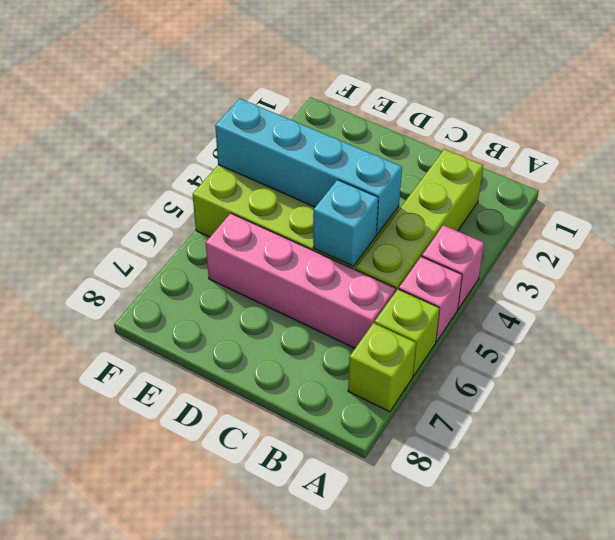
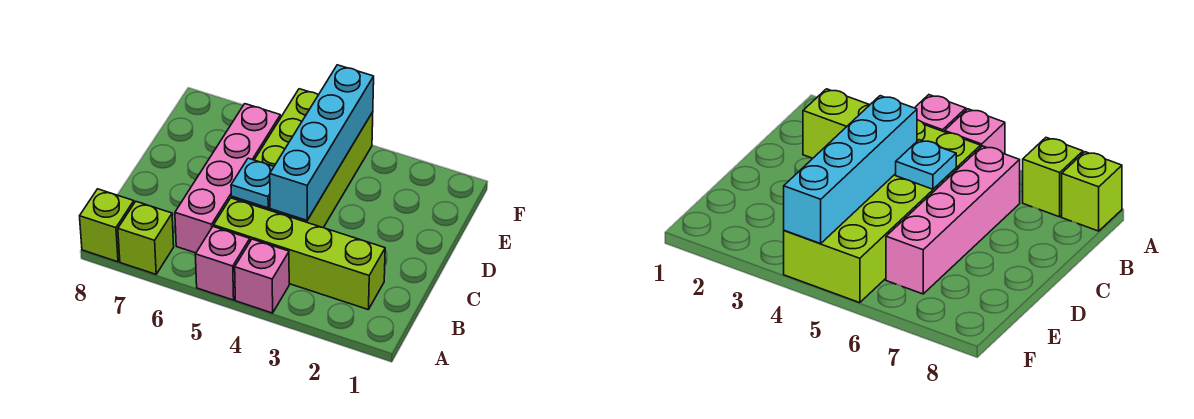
lime brick A6 level 1 -> lime brick A8 level 1
cyan brick C5 level 2 -> cyan plate C5 level 2

